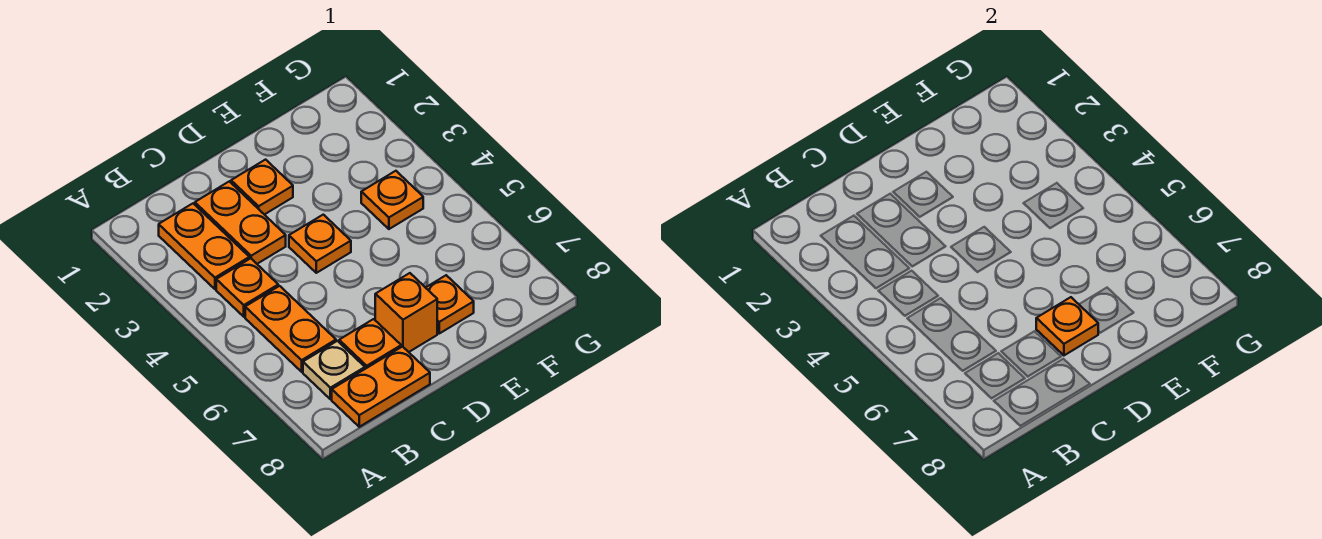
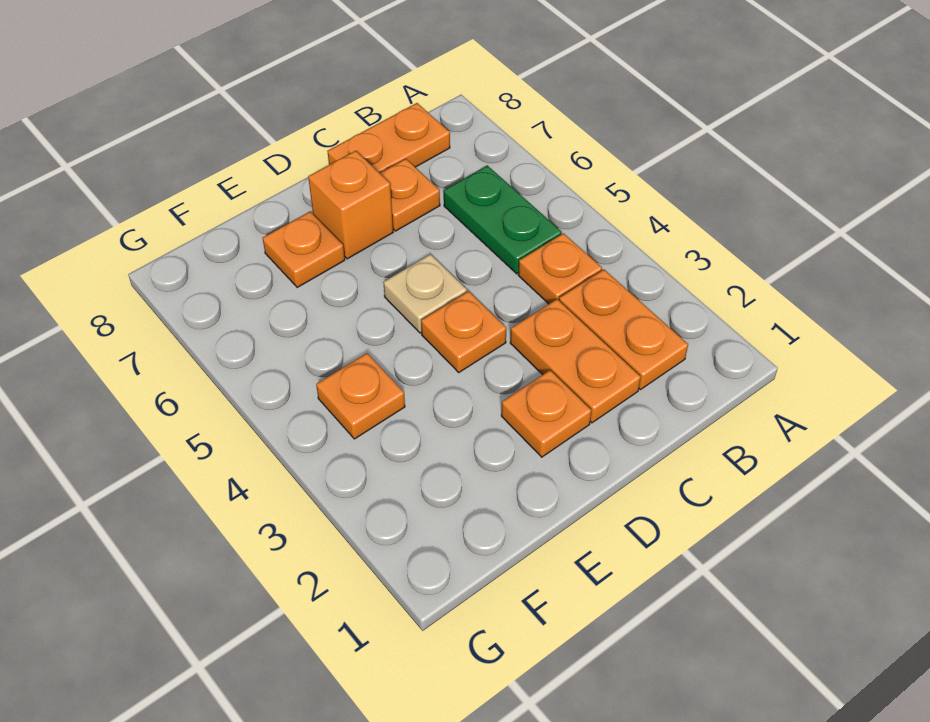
orange plate B5:B6 level 1 -> green plate B5:B6 level 1
tan plate B7 level 1 -> tan plate D5 level 1
orange plate D7 level 2 -> none

